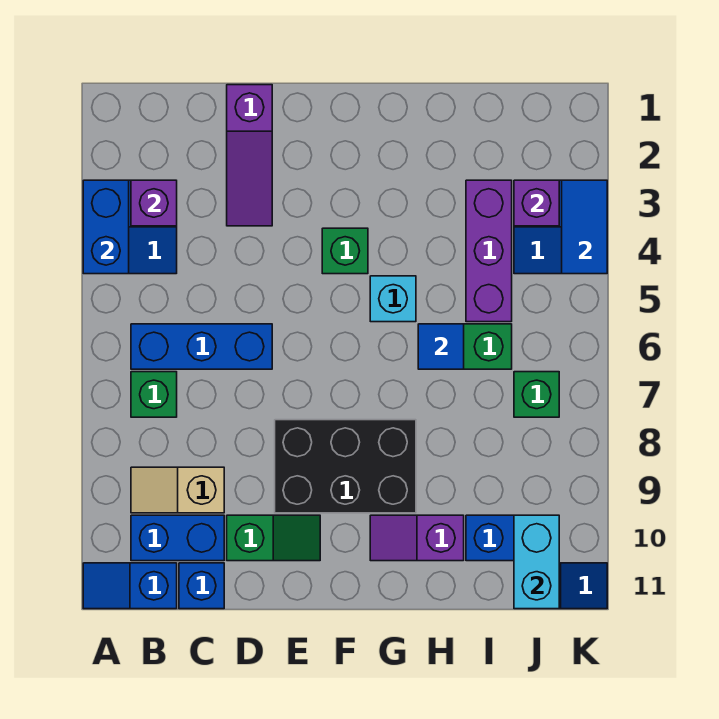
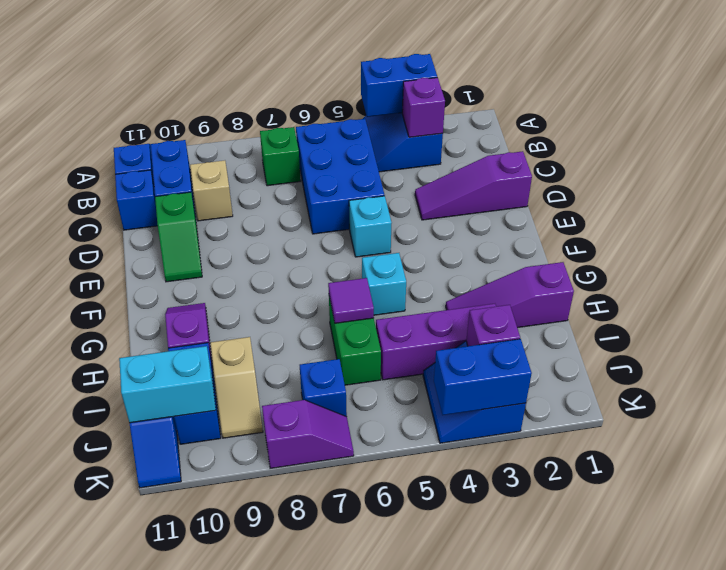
blue brick B6:D6 level 1 -> blue brick B5:D6 level 1
none -> cyan brick E5 level 1
black brick E8:G9 level 1 -> none
green brick F4 level 1 -> none
none -> purple slope H1:H3 level 1 top 1
blue tile H6 level 2 -> purple tile H6 level 2
none -> tan slope I9:J9 level 1 top I
green brick J7 level 1 -> blue brick J7 level 1
blue tile K3:K4 level 2 -> blue brick K3:K4 level 2
none -> purple slope K7:K8 level 1 top 8

